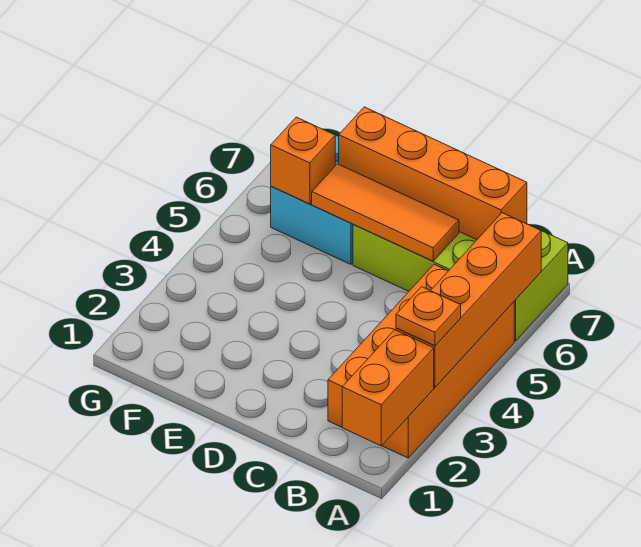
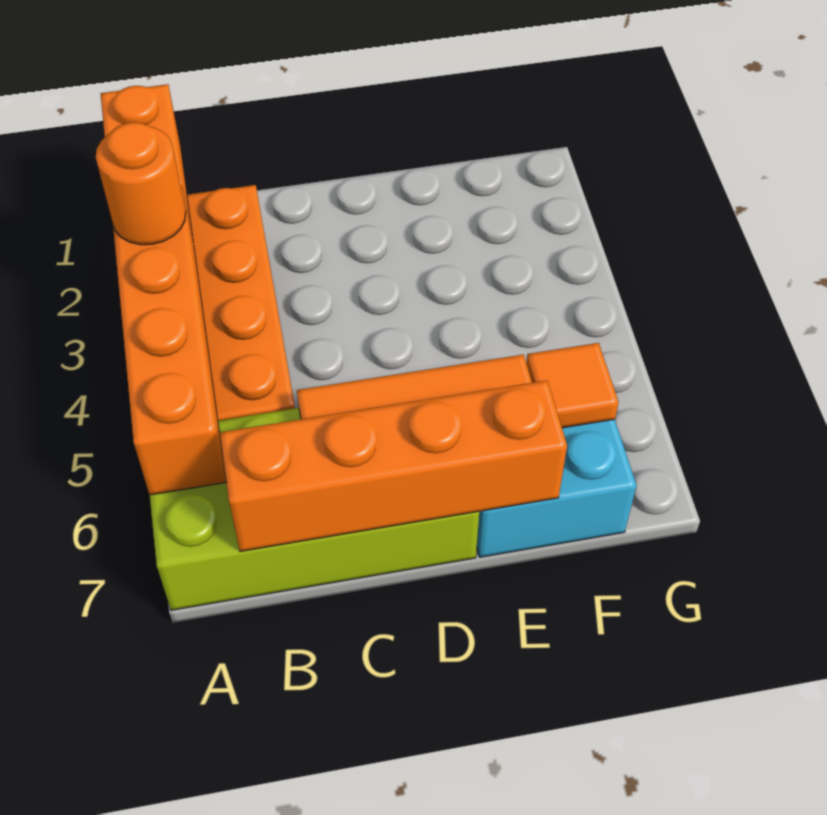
orange plate A3 level 3 -> orange round brick A3 level 3
orange brick F6 level 2 -> orange tile F6 level 2

